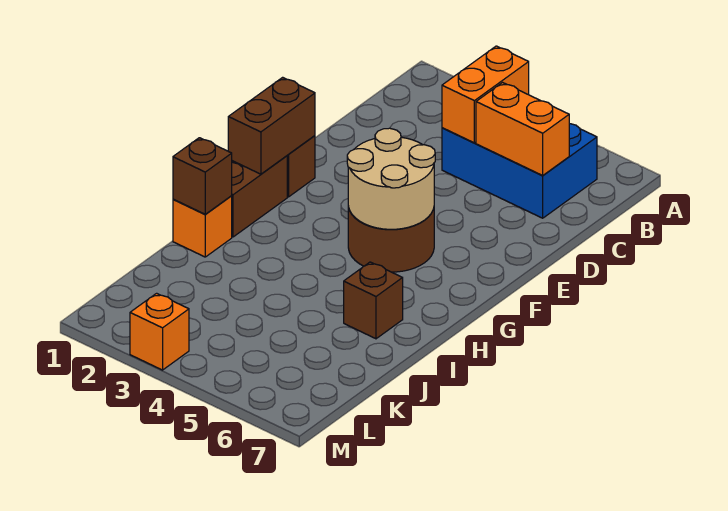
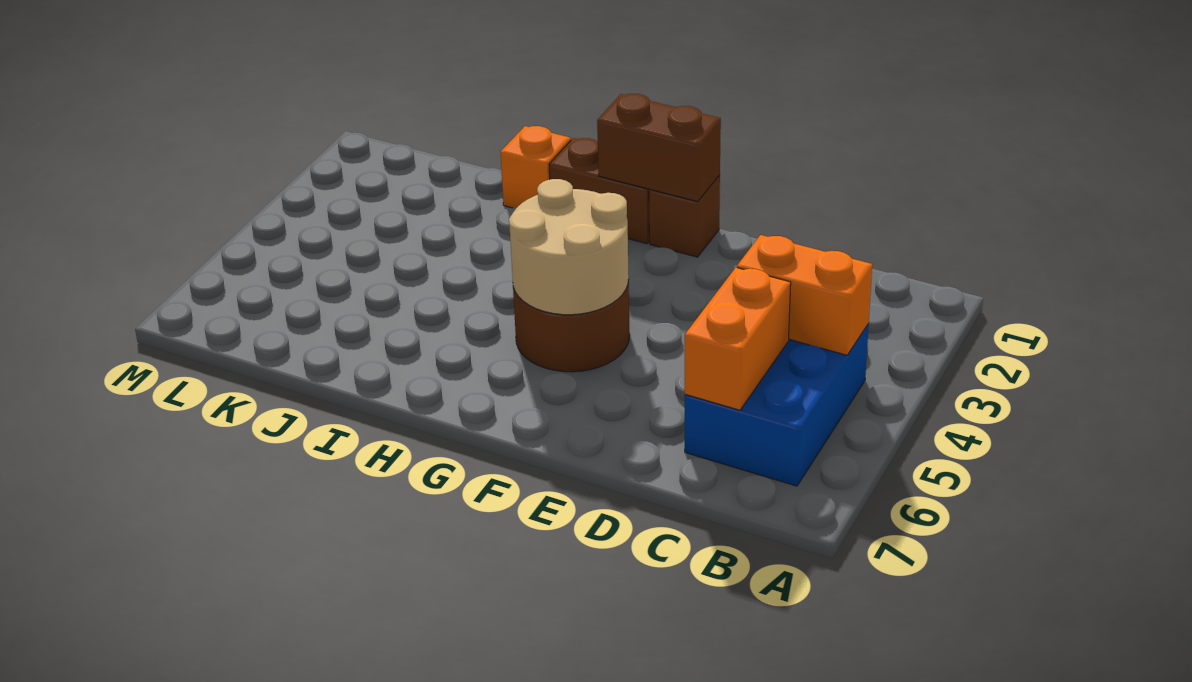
brown brick I1 level 2 -> none
brown brick I6 level 1 -> none
orange brick M3 level 1 -> none

